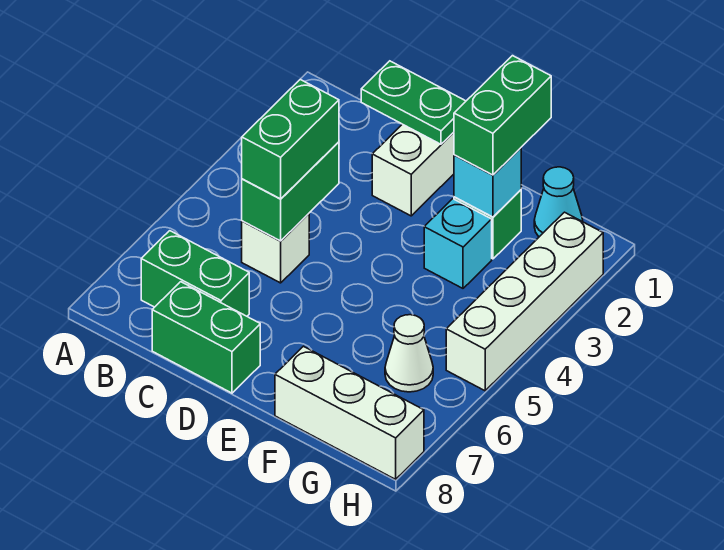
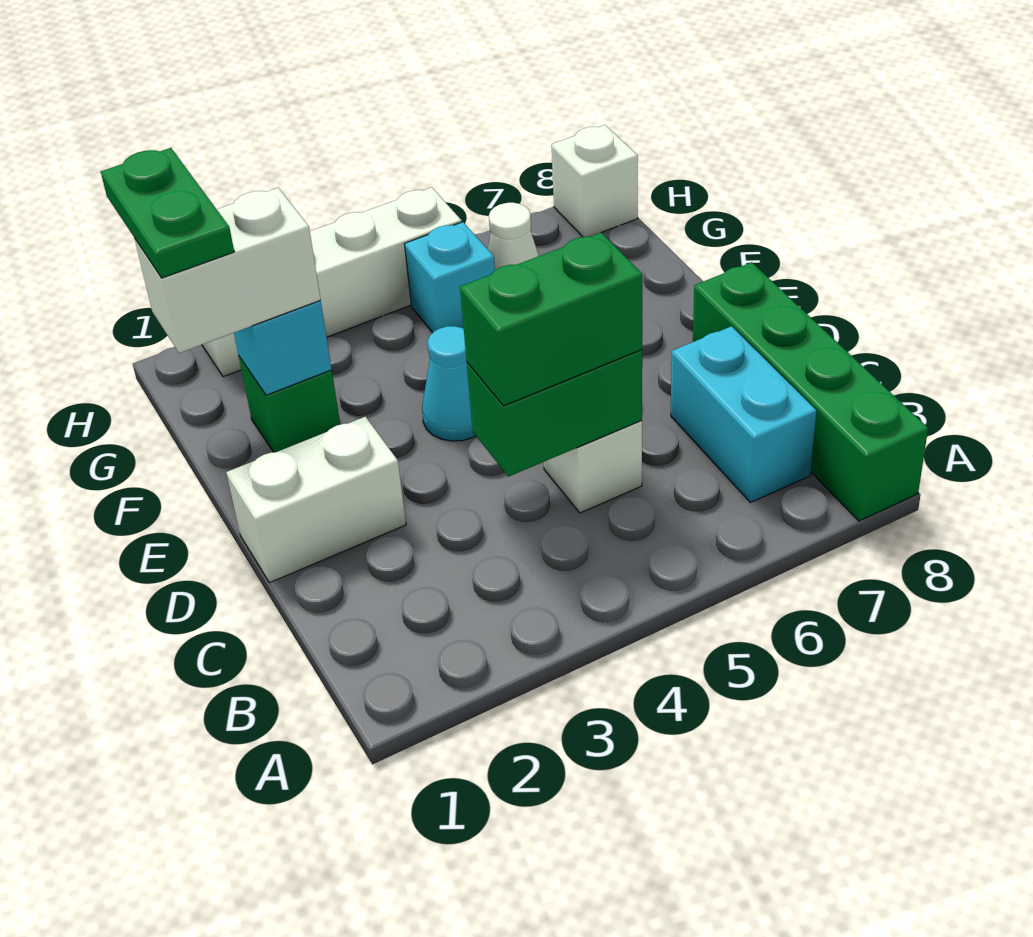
green brick B7:C7 level 1 -> cyan brick B7:C7 level 1
green plate C1:D1 level 2 -> green plate F1:G1 level 4
green brick C8:D8 level 1 -> green brick A8:D8 level 1
green brick F1:F2 level 3 -> white brick F1:F2 level 3
cyan brick F3 level 1 -> cyan brick G5 level 1
white brick F8:H8 level 1 -> white brick H8 level 1
cyan cone G1 level 1 -> cyan cone E4 level 1

